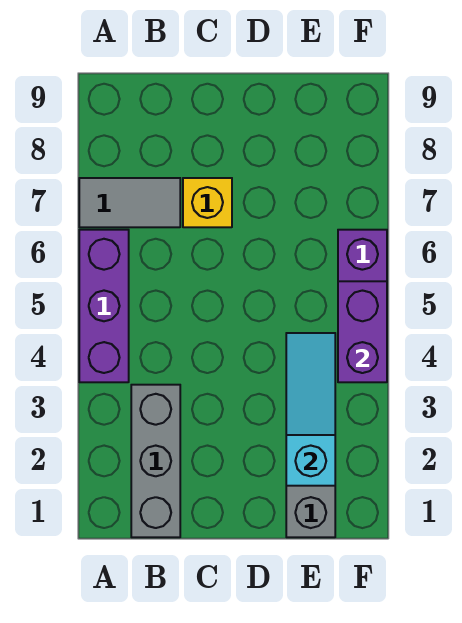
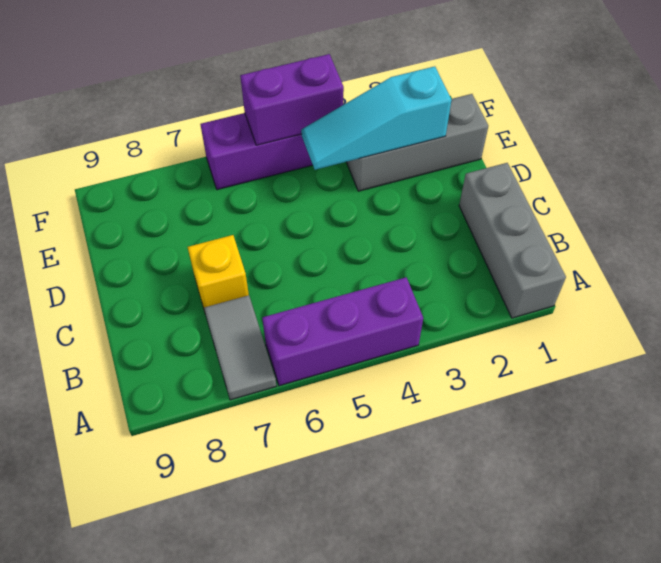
grey brick B1:B3 level 1 -> grey brick A1:C1 level 1

